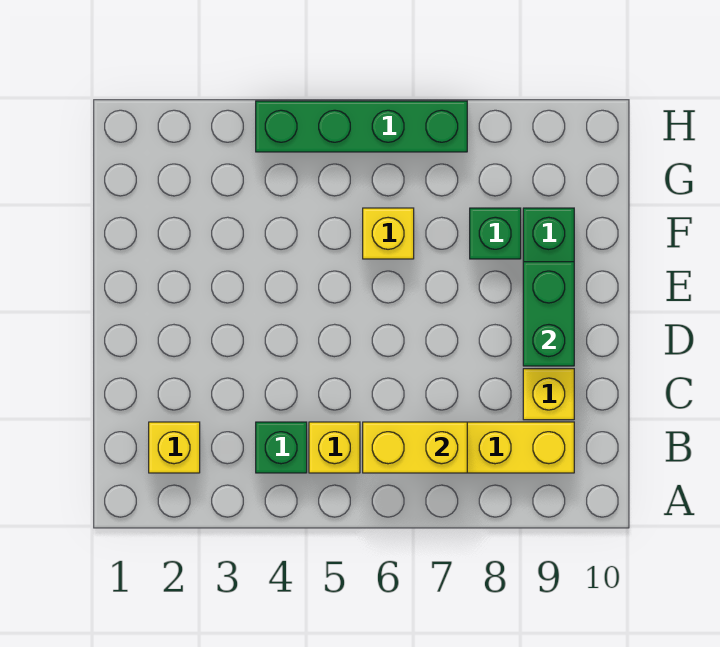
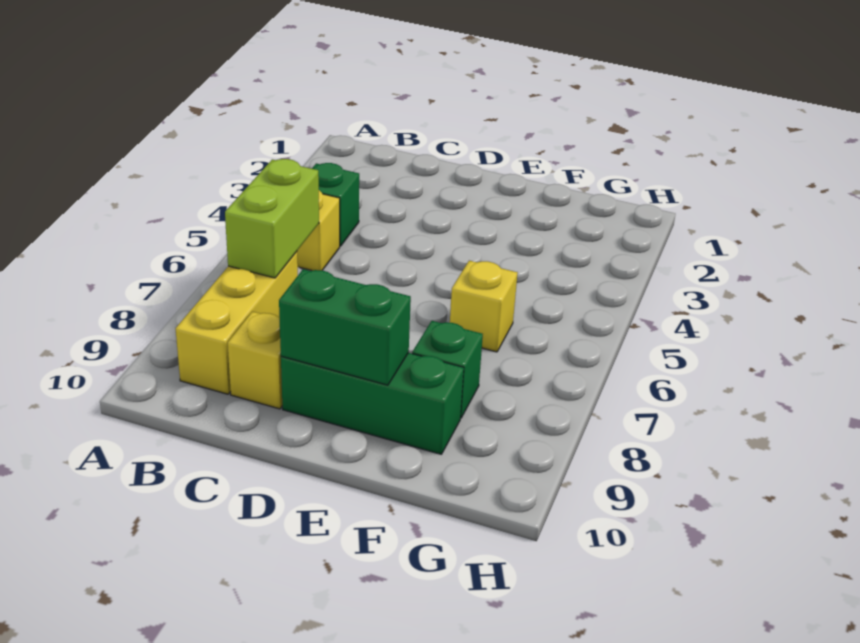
yellow brick B2 level 1 -> none
yellow brick B6:B7 level 2 -> lime brick B6:B7 level 2
green brick H4:H7 level 1 -> none

